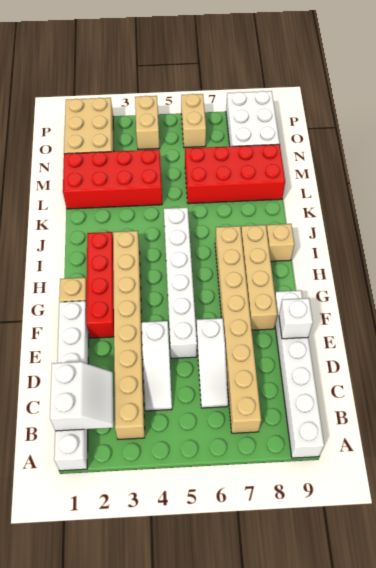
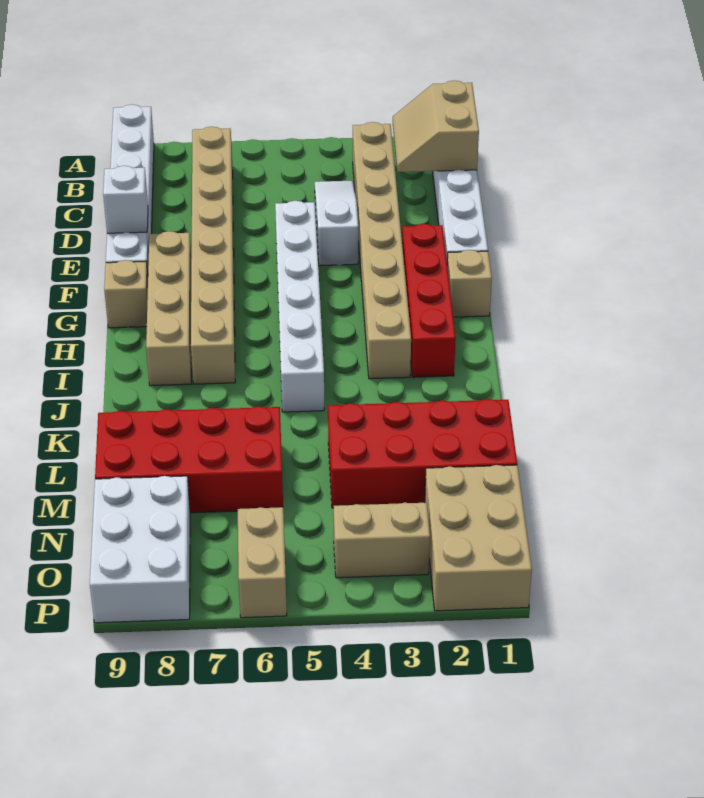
white slope B1:C2 level 2 top 1 -> tan slope B1:C2 level 2 top 1
white slope C6:E6 level 1 top E -> none
tan brick I9 level 1 -> tan brick G9 level 1
tan brick O4:P4 level 1 -> tan brick O3:O4 level 1

